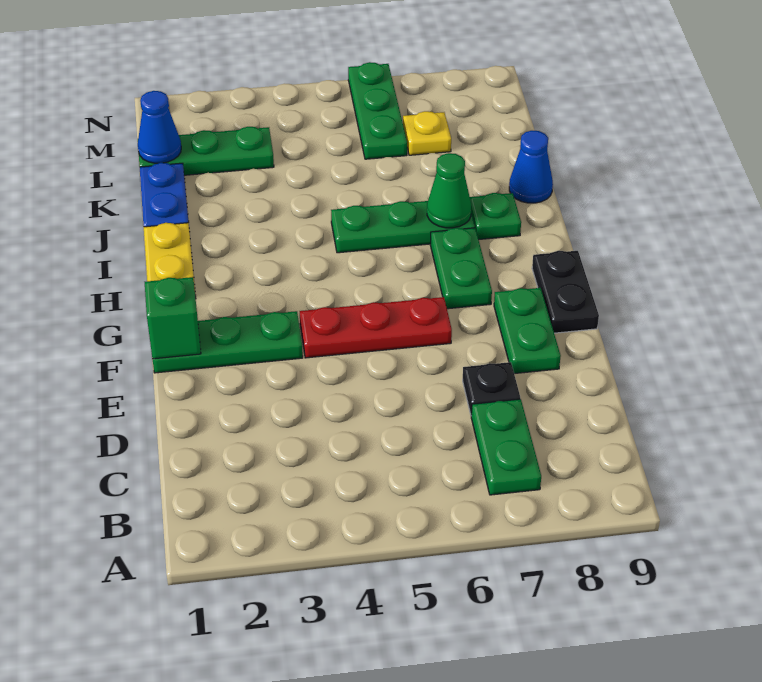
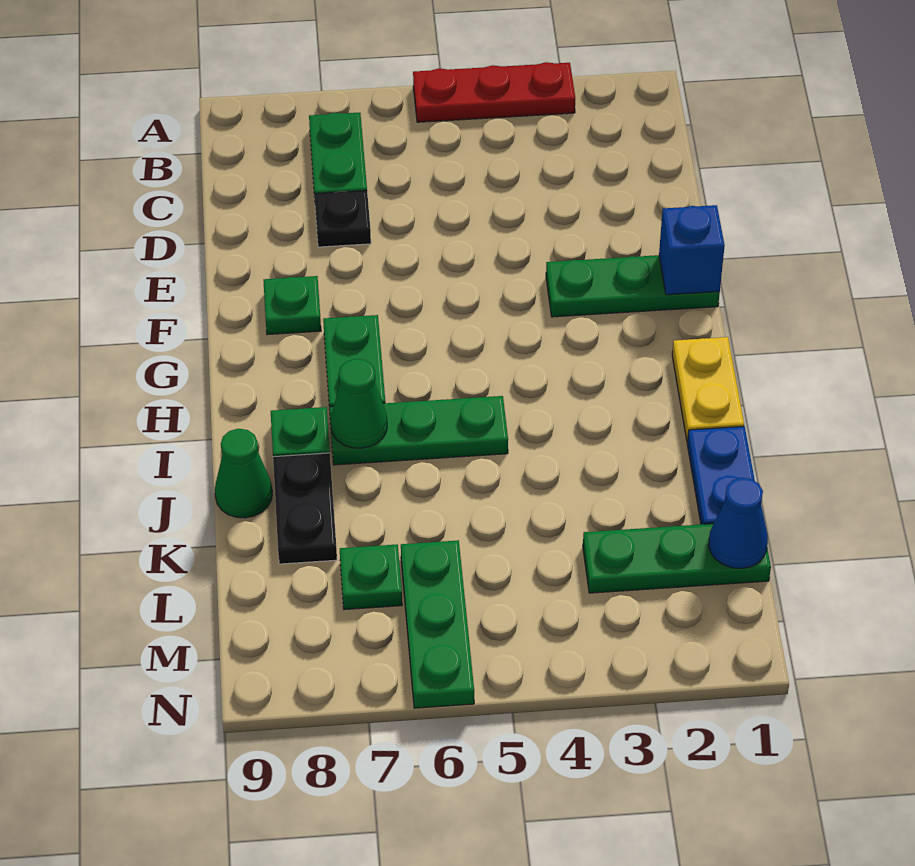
green plate E8:F8 level 1 -> green plate F8 level 1
green brick F1 level 2 -> blue brick F1 level 2
red plate F4:F6 level 1 -> red plate A3:A5 level 1
black plate F9:G9 level 1 -> black plate J8:K8 level 1
blue cone J9 level 1 -> green cone J9 level 1
yellow plate L7 level 1 -> green plate L7 level 1

